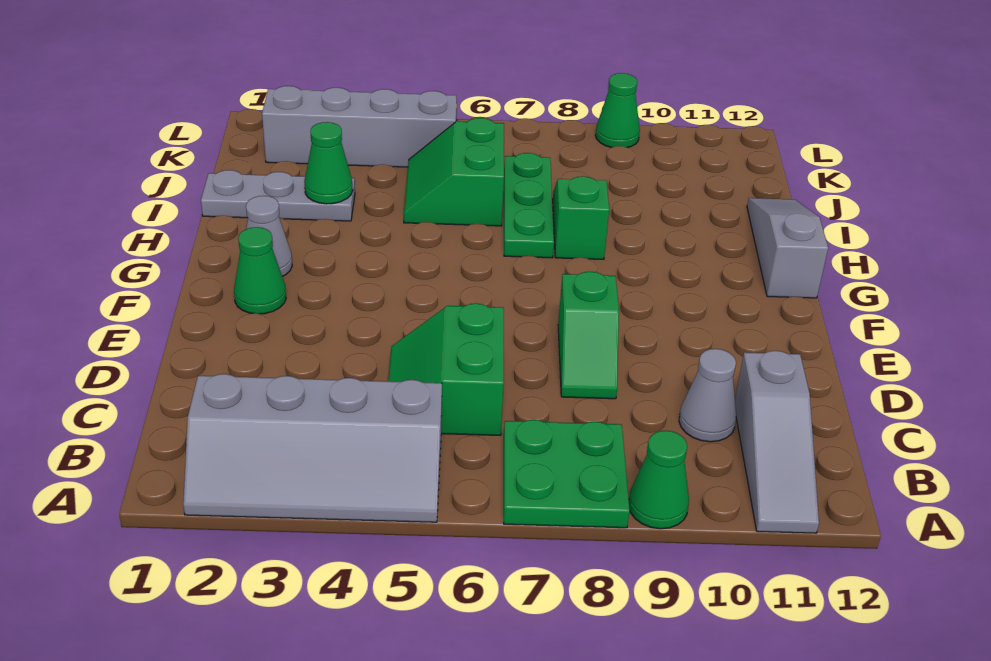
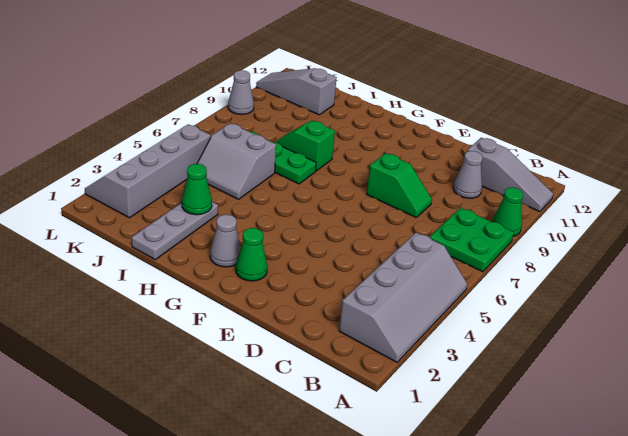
green slope C5:D6 level 1 top 6 -> none
grey slope G12:I12 level 1 top G -> grey slope J11:L11 level 1 top J
green slope I5:J6 level 1 top 6 -> grey slope I5:J6 level 1 top 6
green cone L9 level 1 -> grey cone L9 level 1

